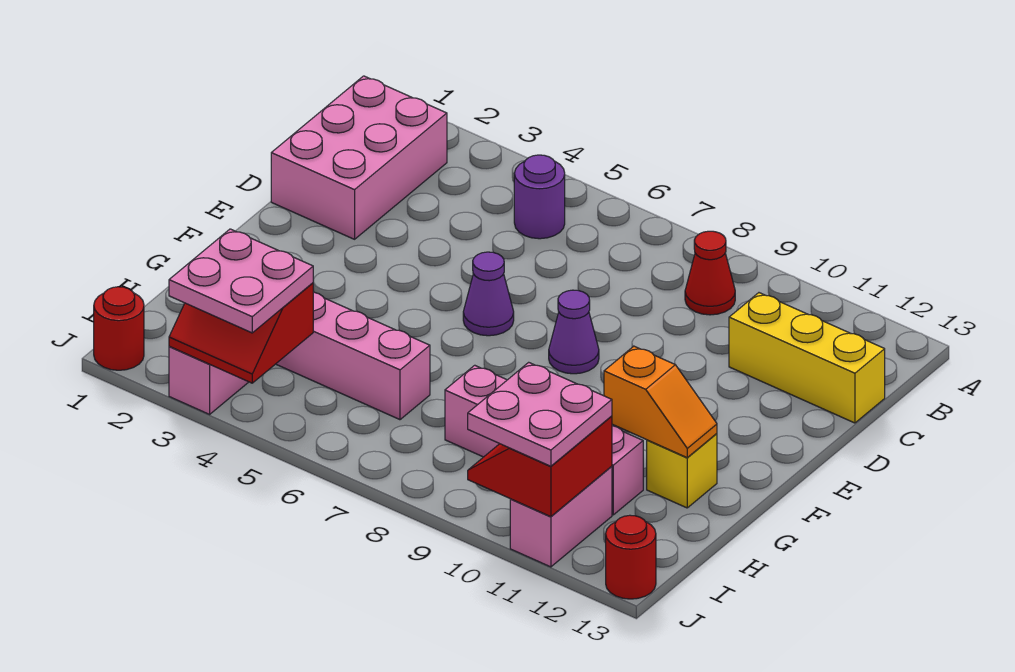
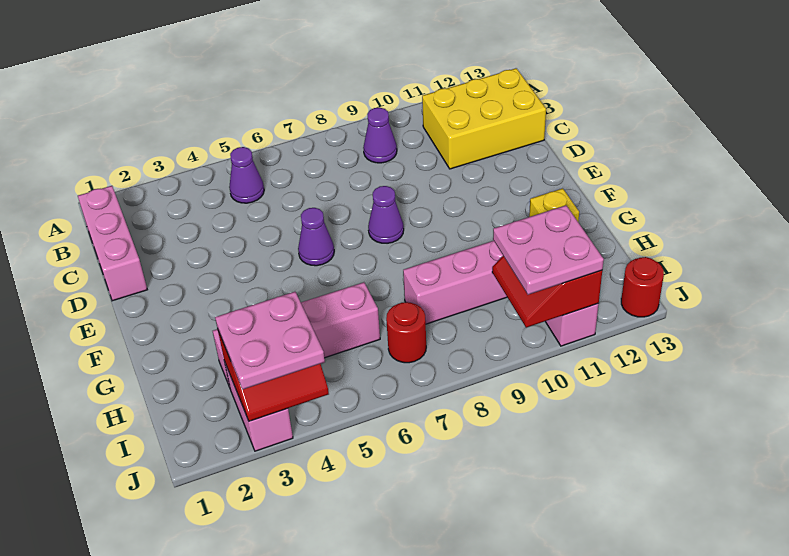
pink brick B1:D2 level 1 -> pink brick B1:D1 level 1
purple round brick B5 level 1 -> purple cone B5 level 1
red cone B9 level 1 -> purple cone B9 level 1
yellow brick C11:C13 level 1 -> yellow brick B11:C13 level 1
orange slope G11:G12 level 2 top 11 -> none
red round brick J1 level 1 -> red round brick I7 level 1

